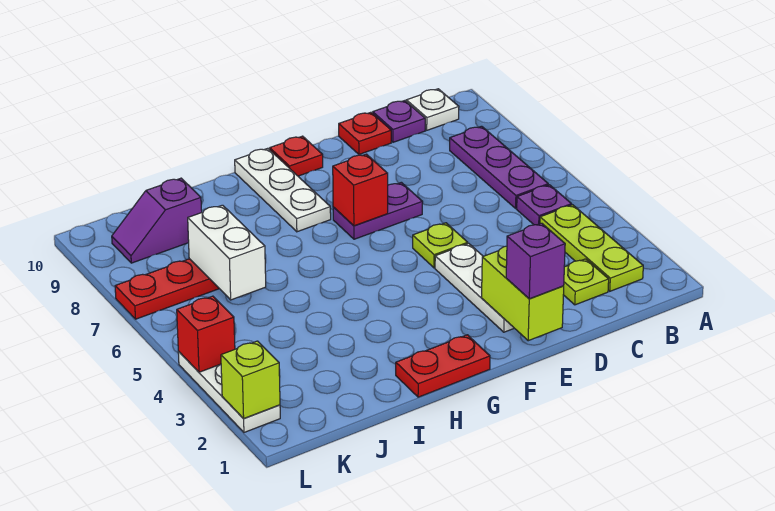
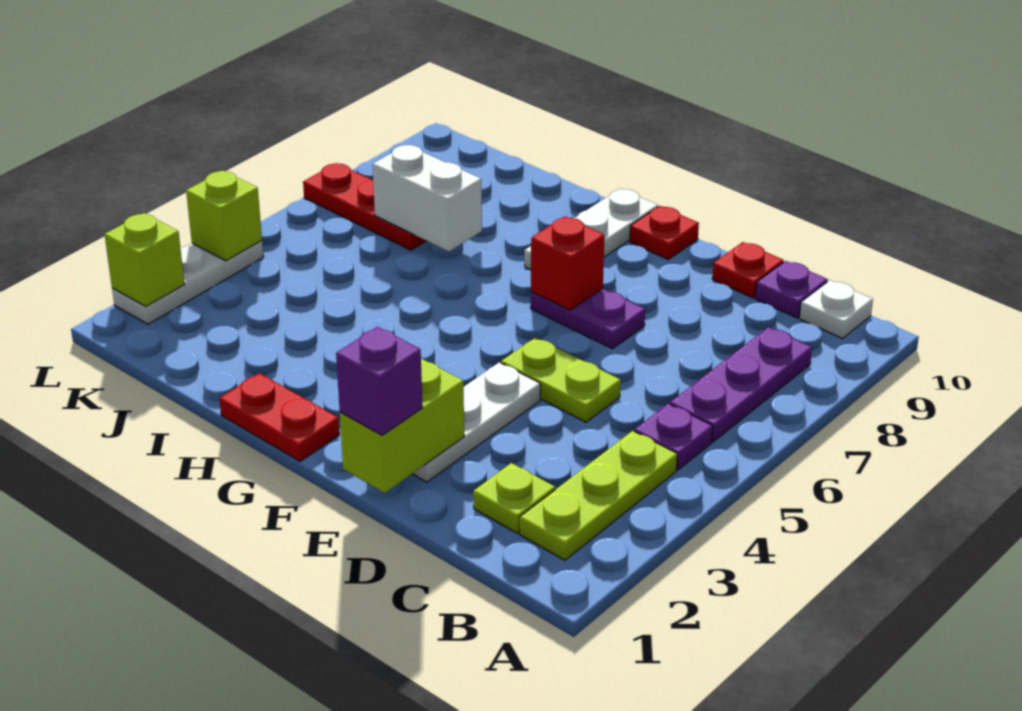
lime plate E5 level 1 -> lime plate D5:E5 level 1
white brick J6:J7 level 2 -> white brick I7:J7 level 2
purple slope J9:K9 level 1 top J -> none
red brick L4 level 2 -> lime brick L4 level 2

